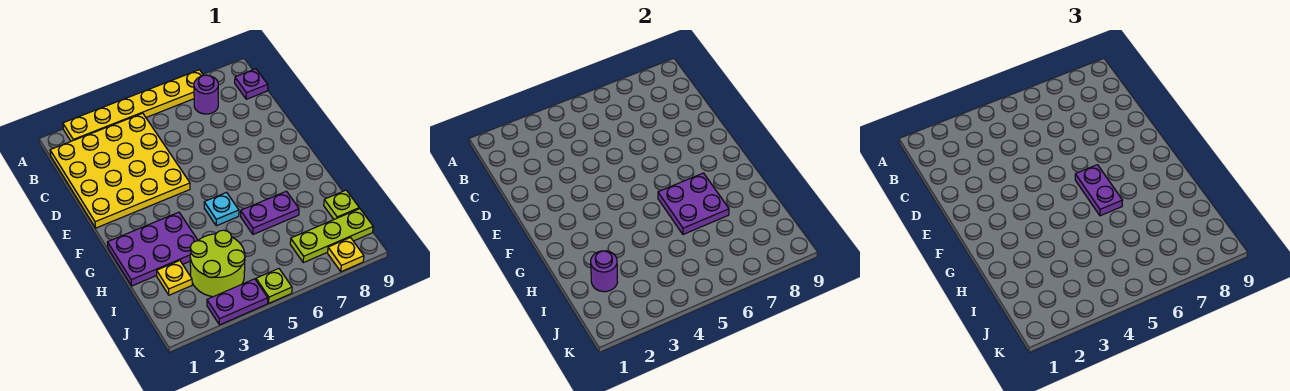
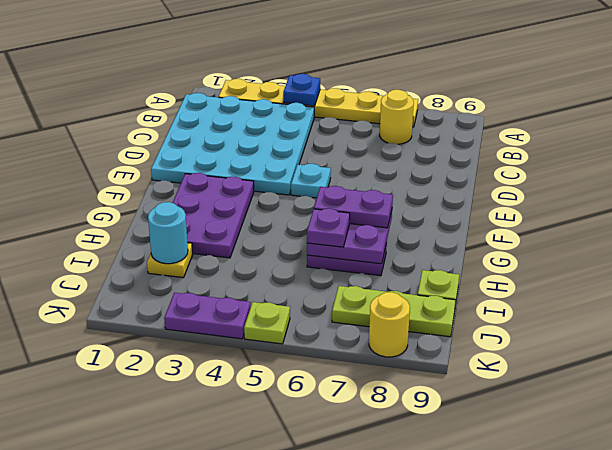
none -> blue plate A4 level 2
yellow plate B1:E4 level 1 -> cyan plate B1:E4 level 1
purple round brick B7 level 1 -> yellow round brick B7 level 1
purple plate B9 level 1 -> purple plate H6 level 3
purple plate F6:G6 level 3 -> purple plate G6:G7 level 3
purple plate G1:H3 level 1 -> purple plate F2:H3 level 1
cyan plate G5 level 1 -> cyan plate E5 level 1
purple round brick I2 level 2 -> cyan round brick I2 level 2
lime round brick I3:J4 level 1 -> none
yellow plate K8 level 1 -> yellow round brick K8 level 1

